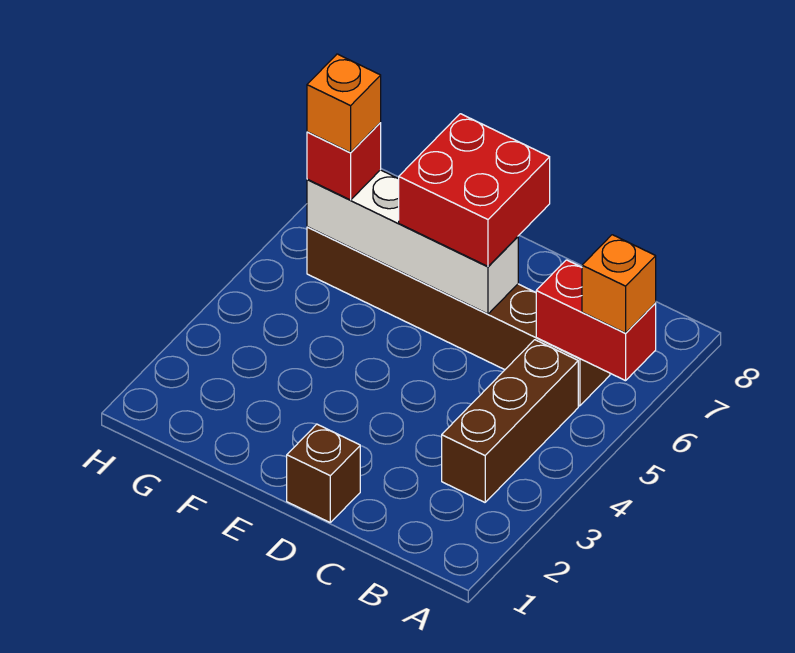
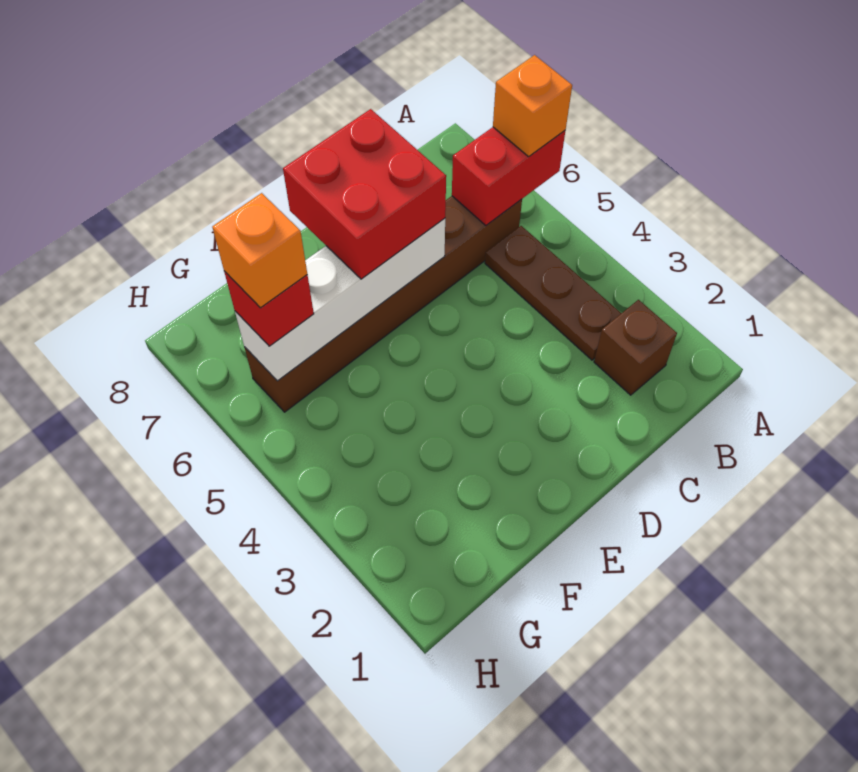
brown brick B3:B5 level 1 -> brown plate B3:B5 level 1
brown brick D1 level 1 -> brown brick B2 level 1

